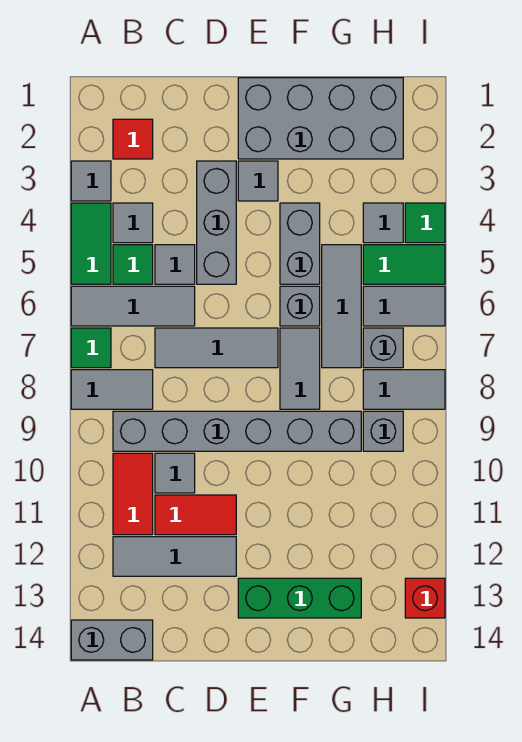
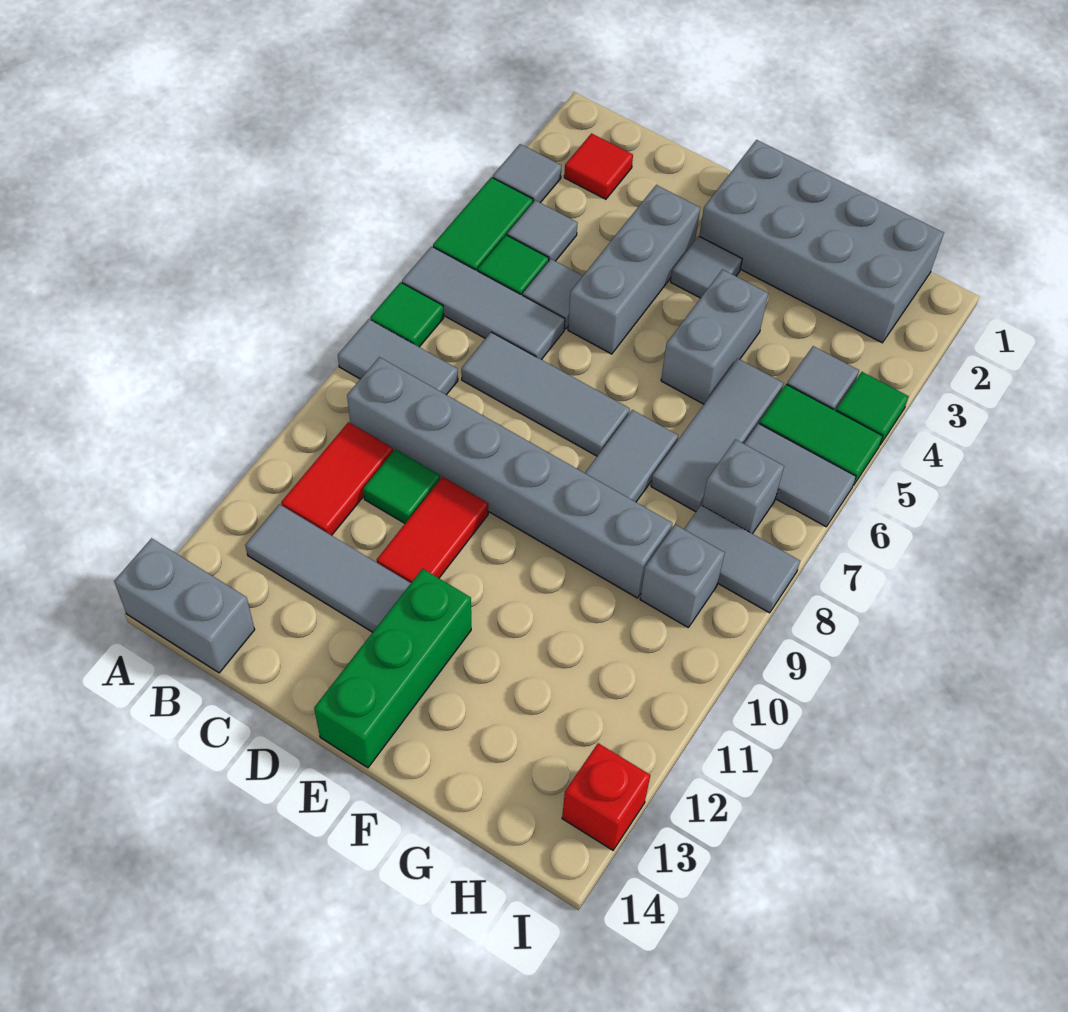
grey tile C10 level 1 -> green tile C10 level 1
red tile C11:D11 level 1 -> red tile D10:D11 level 1
green brick E13:G13 level 1 -> green brick E12:E14 level 1
grey brick F6 level 1 -> none

